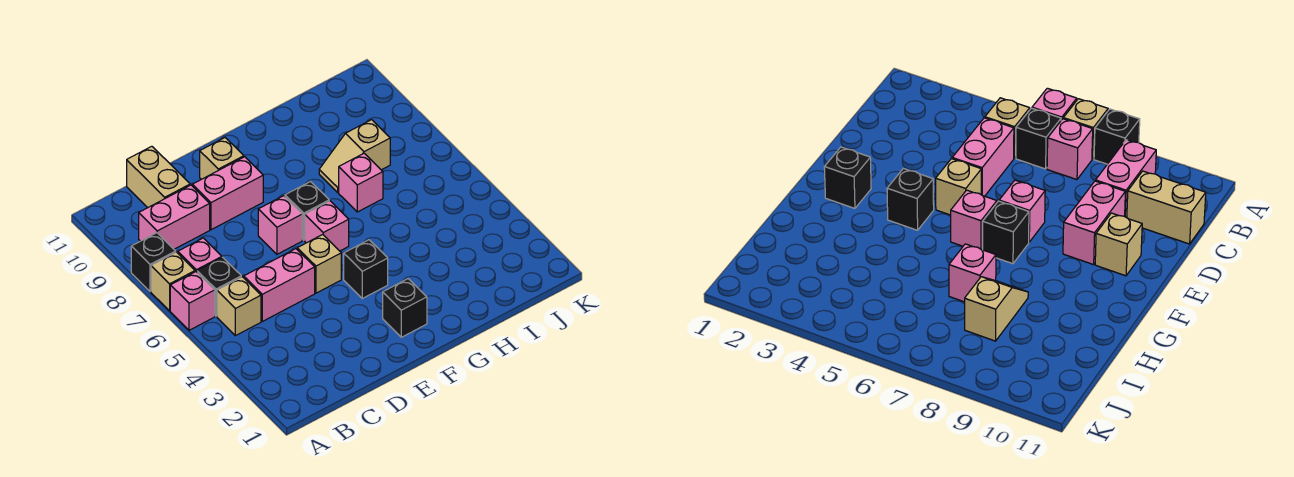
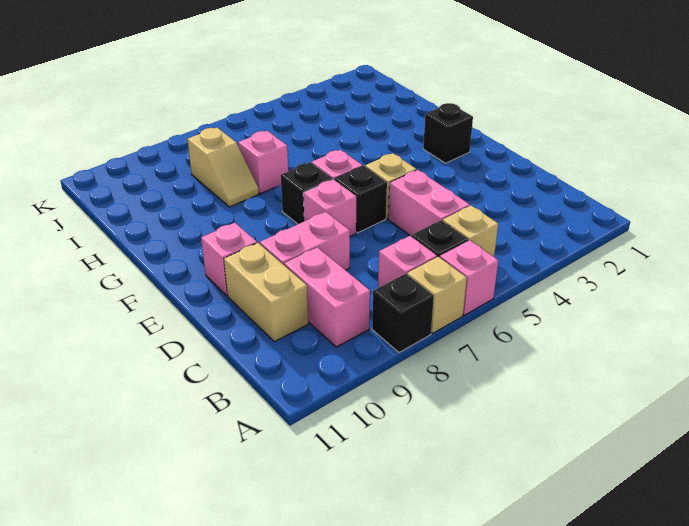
tan brick C10:C11 level 1 -> tan brick C10:D10 level 1
pink brick D9:E9 level 1 -> pink brick D8:D9 level 1
tan brick E10 level 1 -> pink brick E10 level 1
black brick F4 level 1 -> black brick E6 level 1

